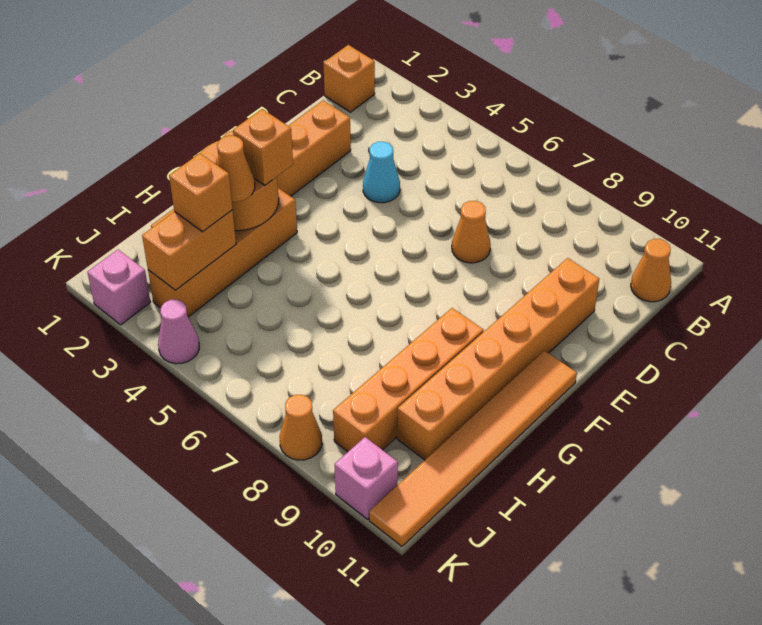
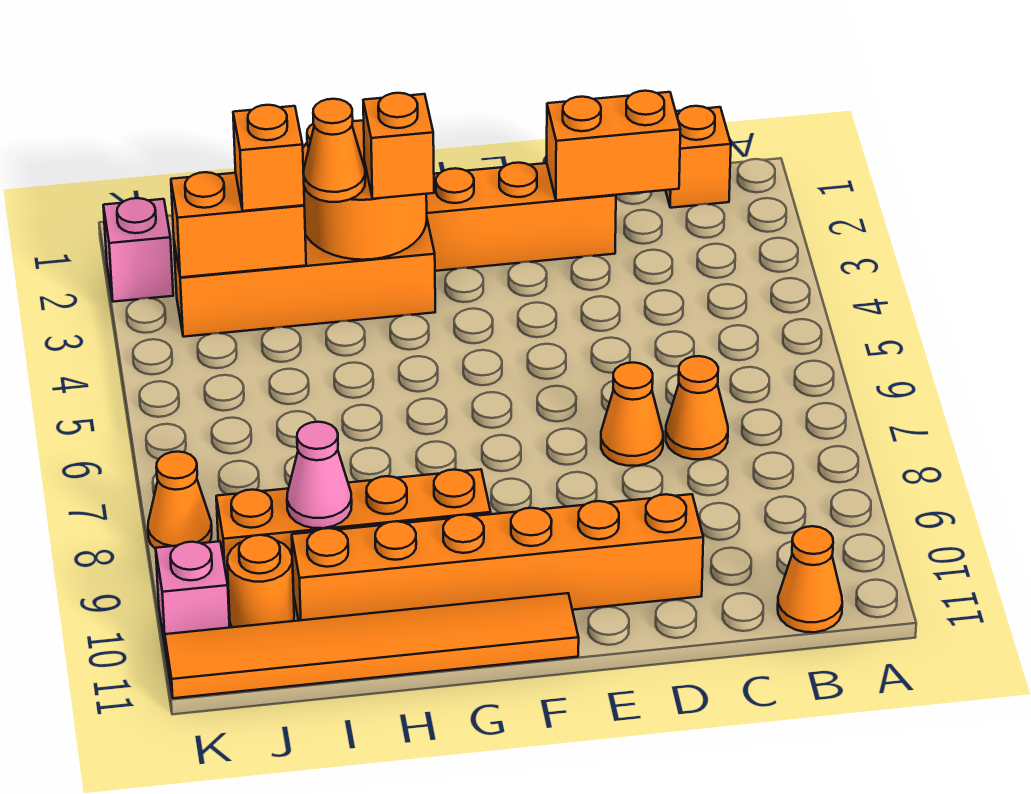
none -> orange brick C2:D2 level 2
none -> orange cone C7 level 1
cyan cone D4 level 1 -> none
none -> orange round brick J10 level 1
pink cone K4 level 1 -> pink cone I9 level 2

